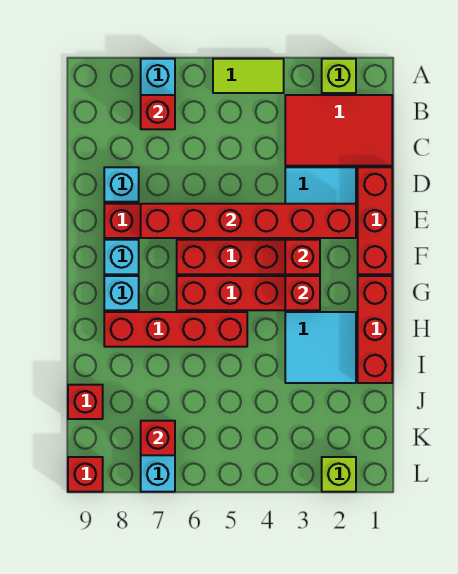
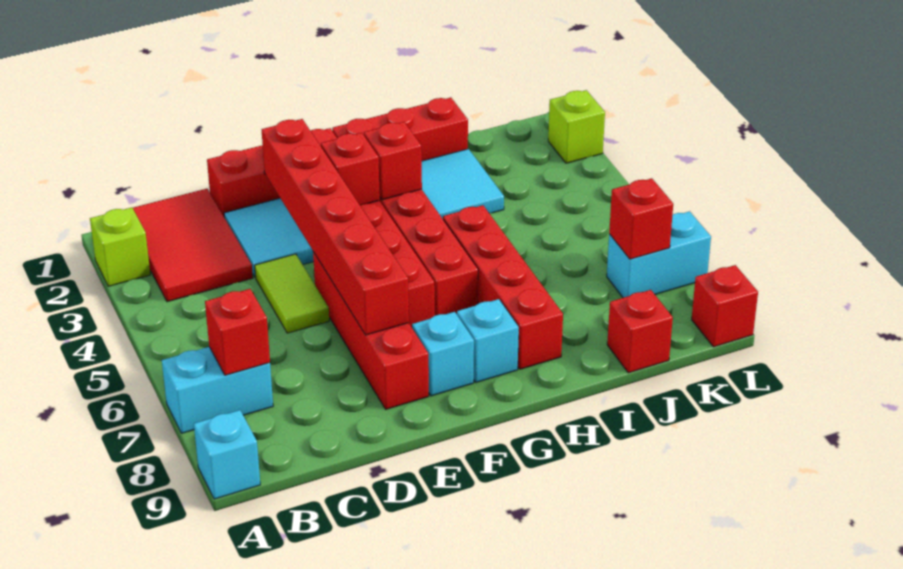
lime tile A4:A5 level 1 -> lime tile D4:D5 level 1
cyan brick D8 level 1 -> cyan brick A9 level 1

